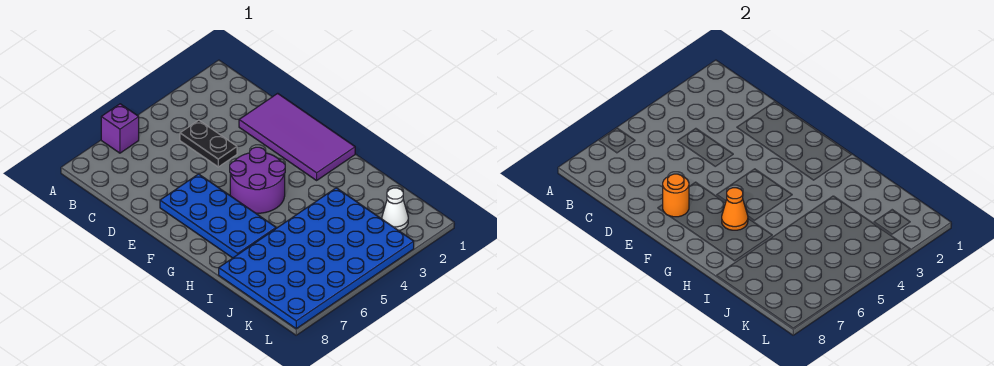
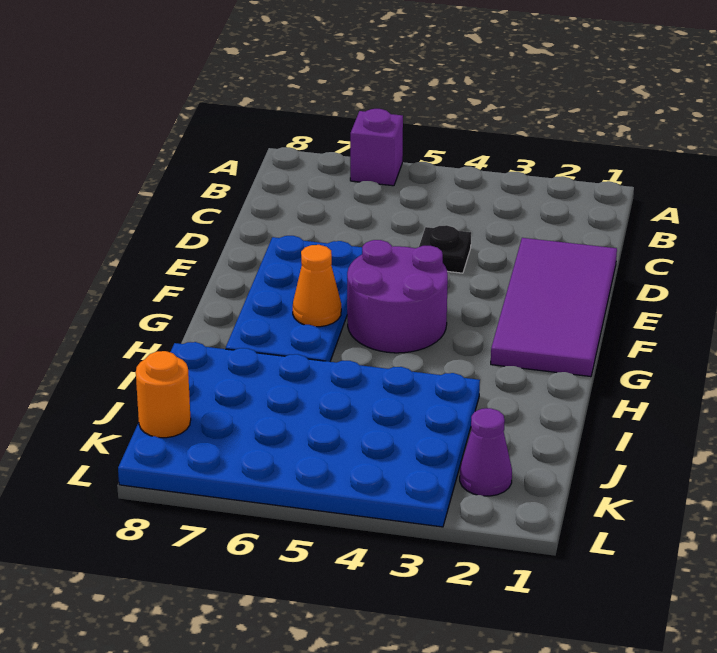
black plate C4:D4 level 1 -> black plate D4 level 1
orange round brick E7 level 2 -> orange round brick K8 level 2
white cone K2 level 1 -> purple cone K2 level 1

